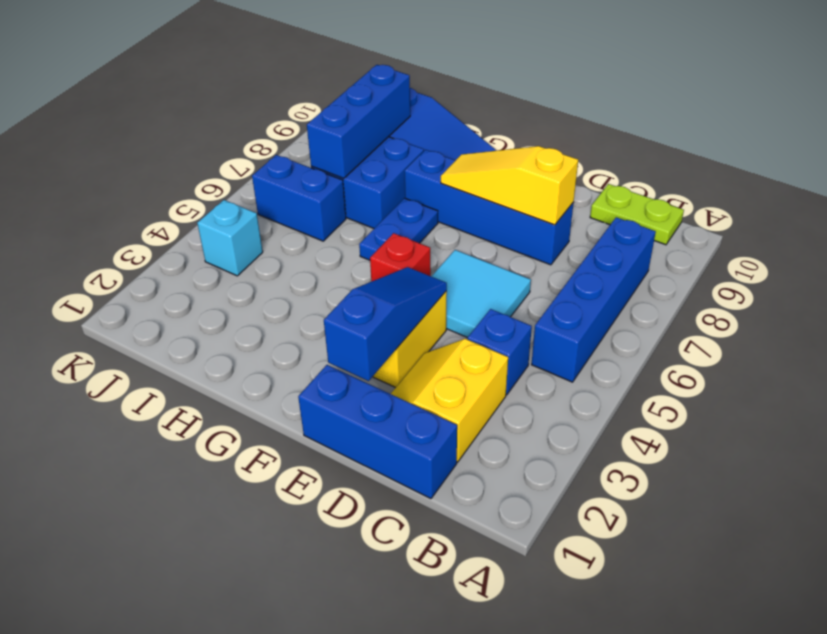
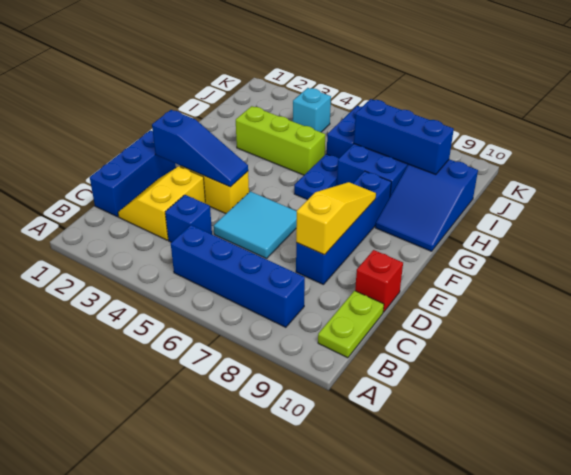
yellow slope C2:D3 level 1 top C -> yellow slope C2:D3 level 1 top 3
red brick F5 level 1 -> red brick D10 level 1
blue plate G6:G7 level 1 -> blue plate G6:H6 level 1
none -> lime brick H3:H5 level 1

